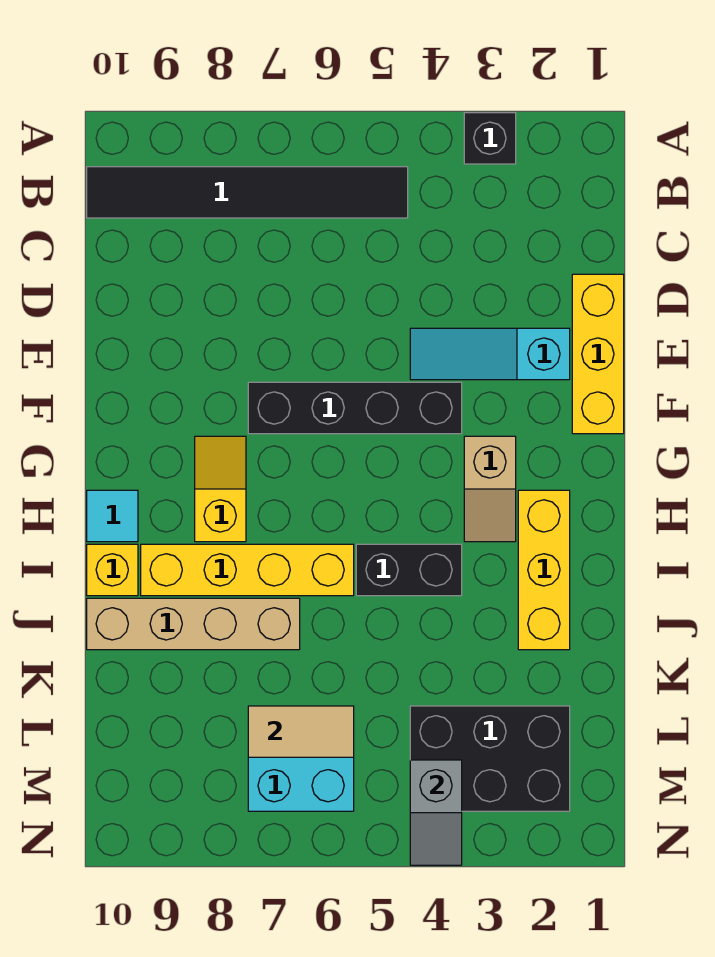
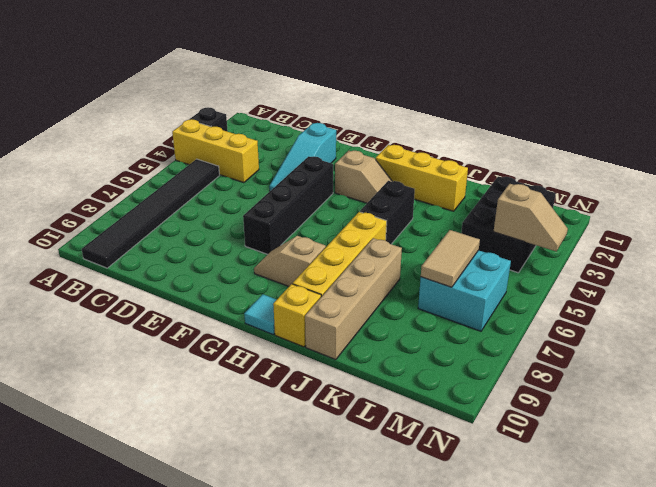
yellow brick D1:F1 level 1 -> yellow brick A4:C4 level 1
yellow slope G8:H8 level 1 top H -> tan slope G8:H8 level 1 top H
grey slope M4:N4 level 2 top M -> tan slope M4:N4 level 2 top M

